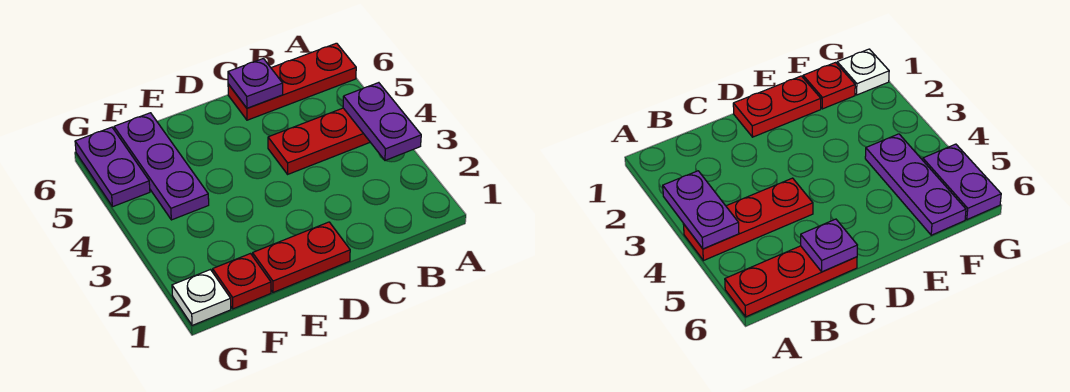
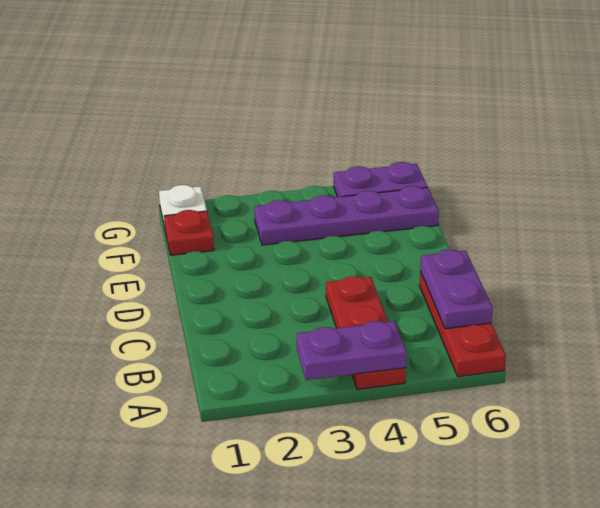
purple plate C6 level 2 -> purple plate B6:C6 level 2
red plate D1:E1 level 1 -> none
purple plate F4:F6 level 1 -> purple plate F3:F6 level 1

